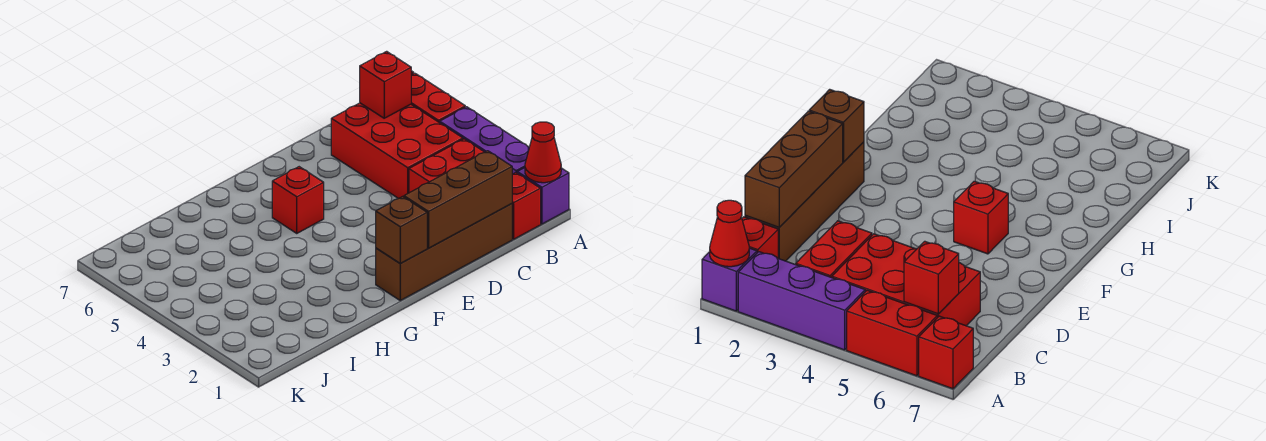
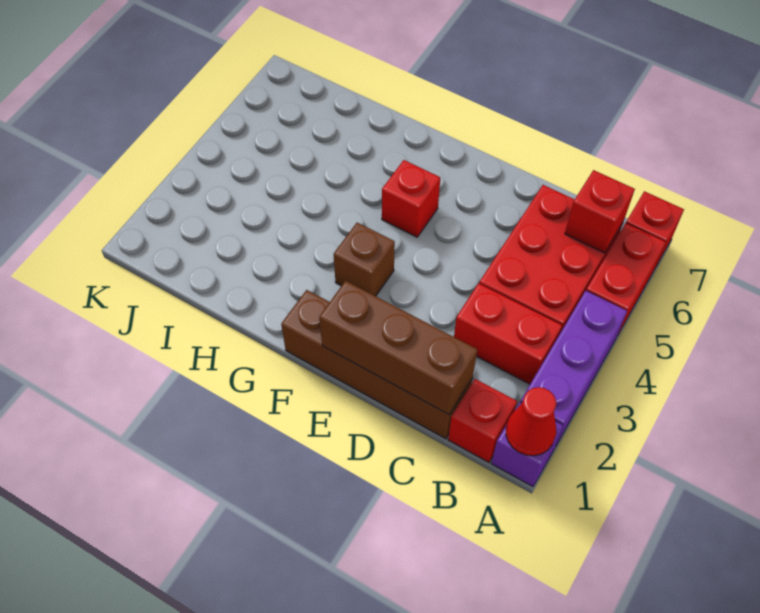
brown brick F1 level 2 -> brown brick F3 level 1

